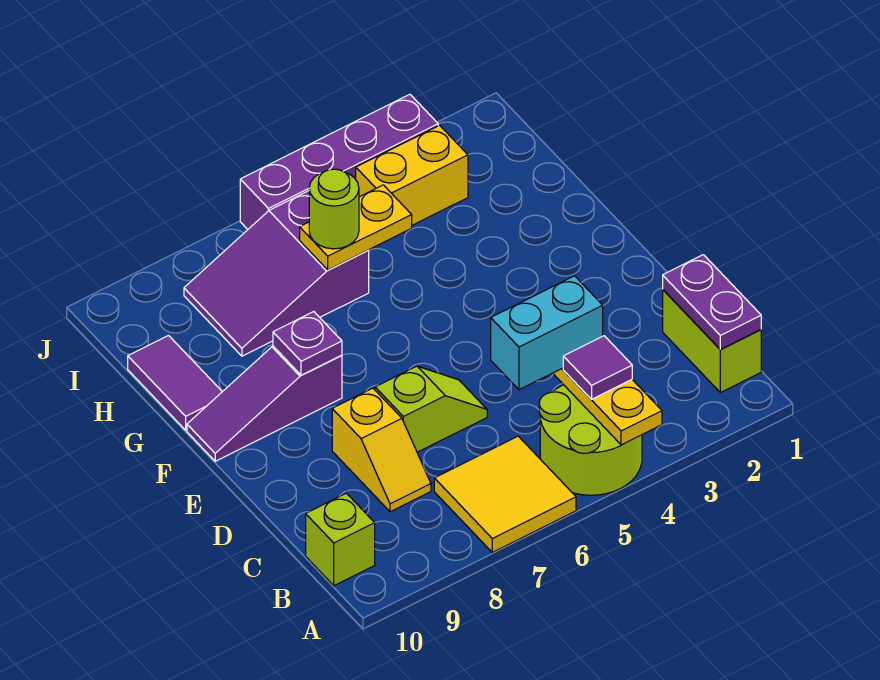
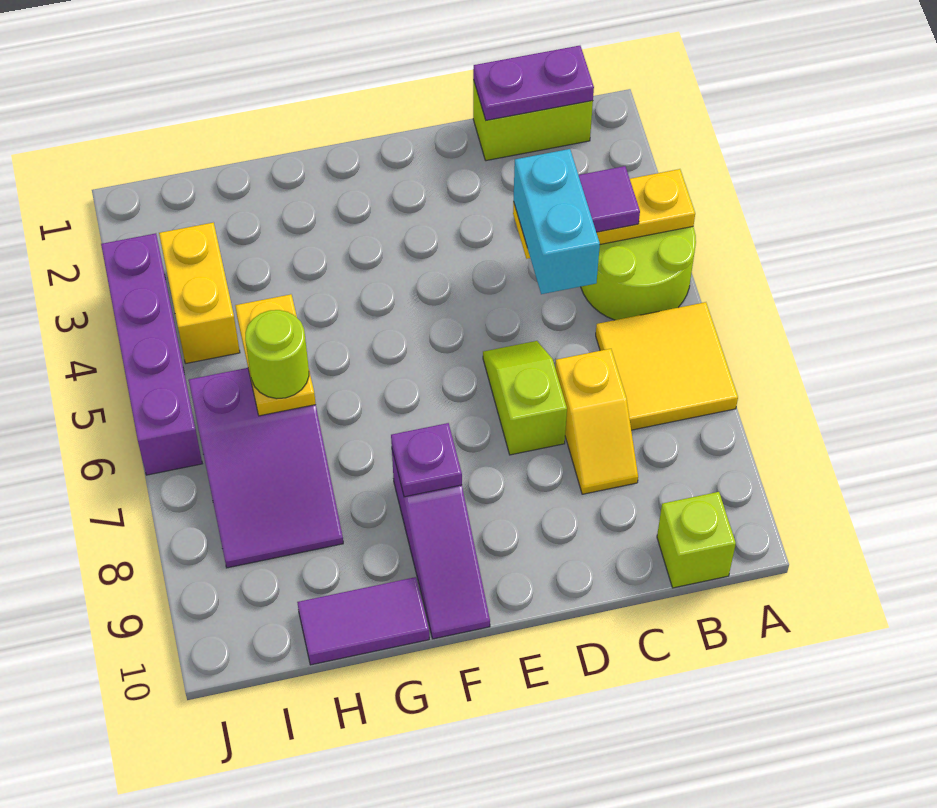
yellow slope C8:D8 level 1 top D -> yellow slope C7:C8 level 1 top 7

